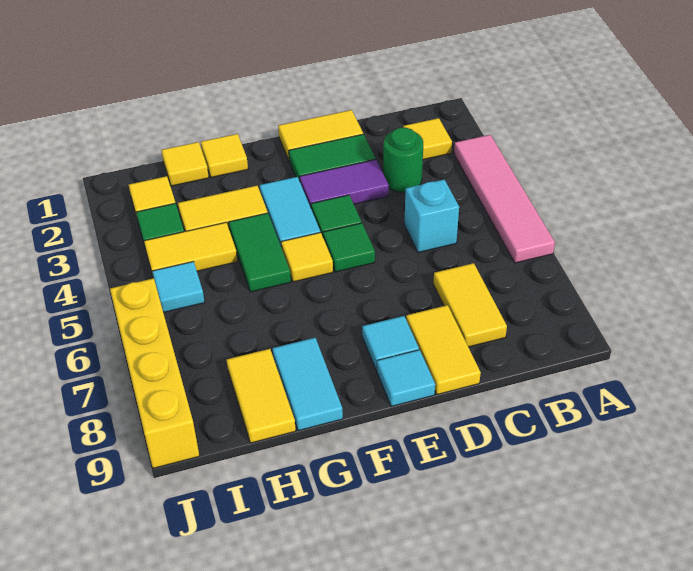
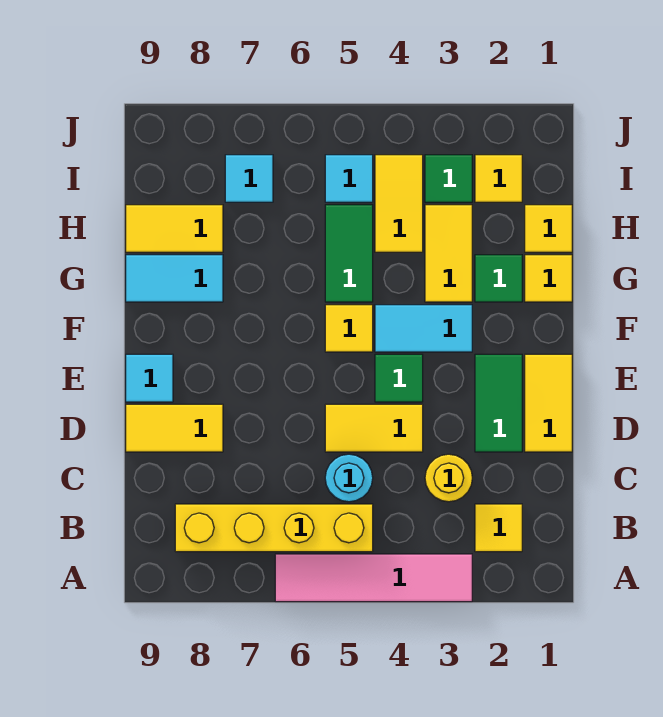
green round brick C3 level 1 -> yellow round brick C3 level 1
cyan brick C5 level 1 -> cyan round brick C5 level 1
yellow tile C7:C8 level 1 -> yellow tile D4:D5 level 1
purple tile D3:E3 level 1 -> none
green tile E5 level 1 -> green tile G2 level 1
cyan tile E8 level 1 -> cyan tile I7 level 1
green tile G4:G5 level 1 -> green tile G5:H5 level 1
yellow brick J6:J9 level 1 -> yellow brick B5:B8 level 1

